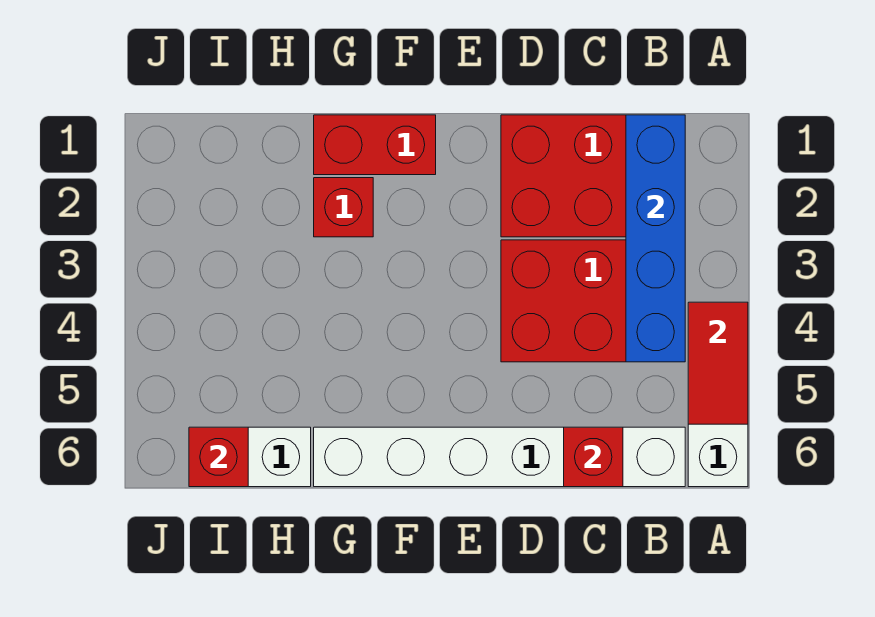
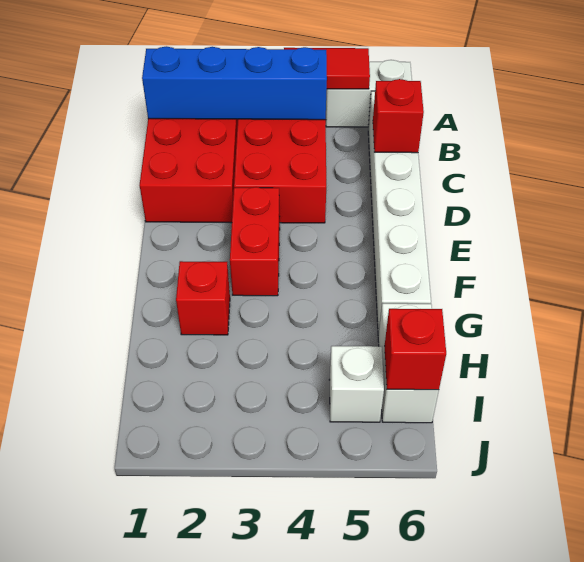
red brick F1:G1 level 1 -> red brick E3:F3 level 1
none -> white brick I5 level 1

